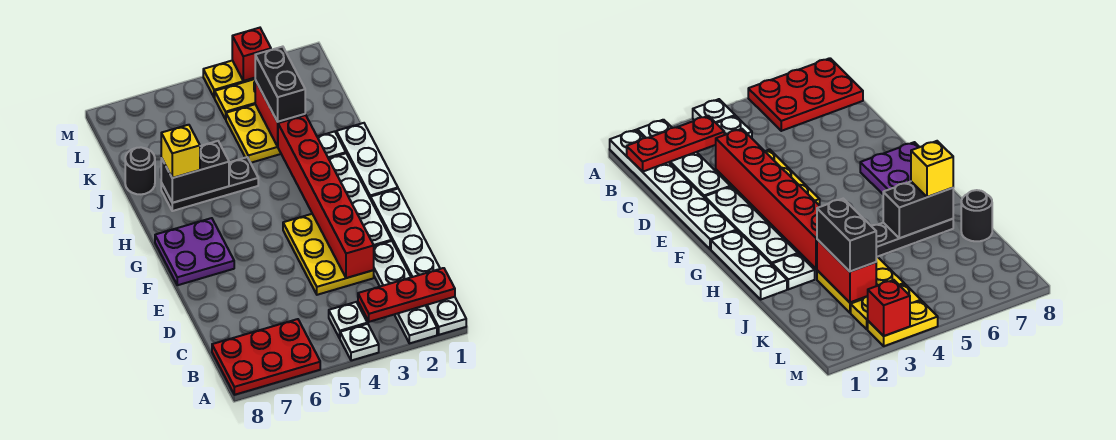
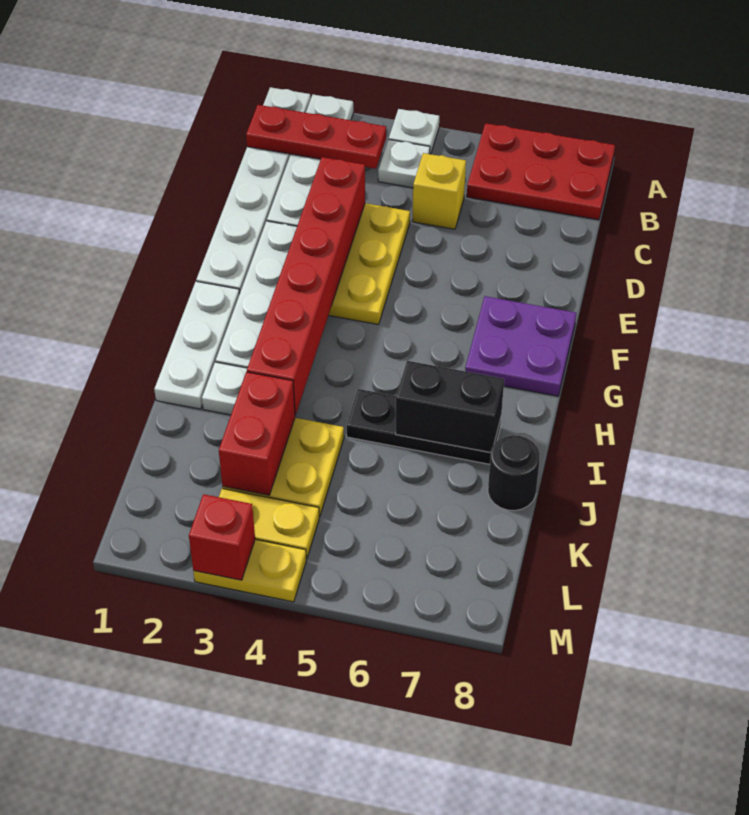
yellow brick I7 level 3 -> yellow brick C5 level 1
black brick J3:K3 level 3 -> none

